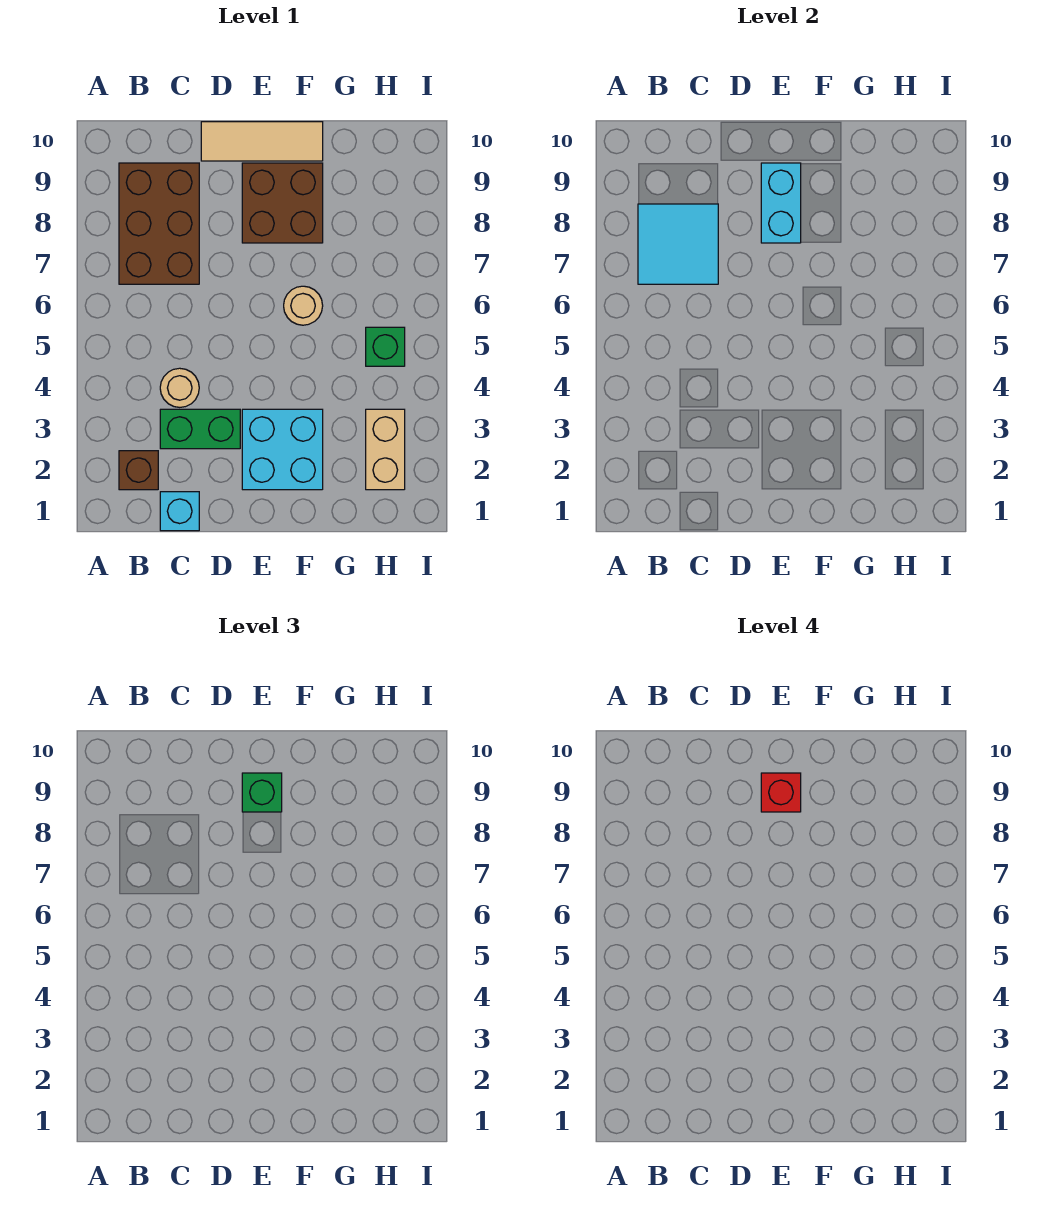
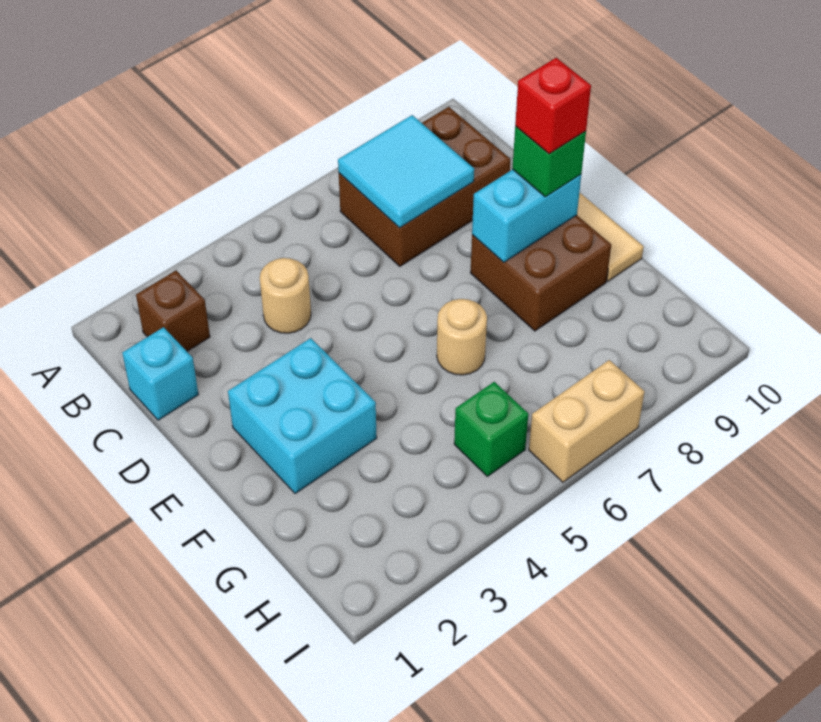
green brick C3:D3 level 1 -> none
tan brick H2:H3 level 1 -> tan brick I6:I7 level 1

